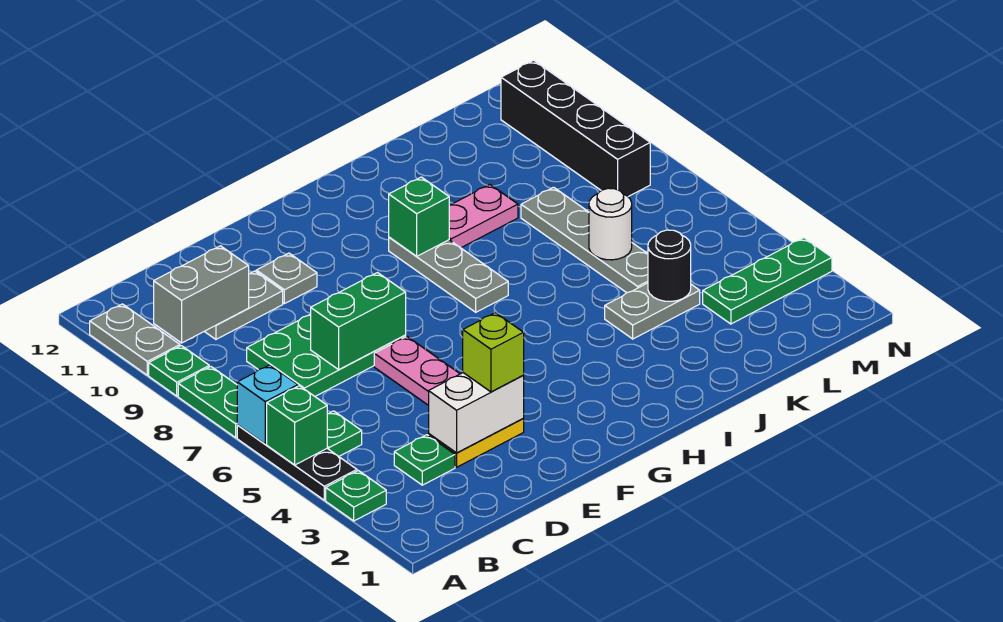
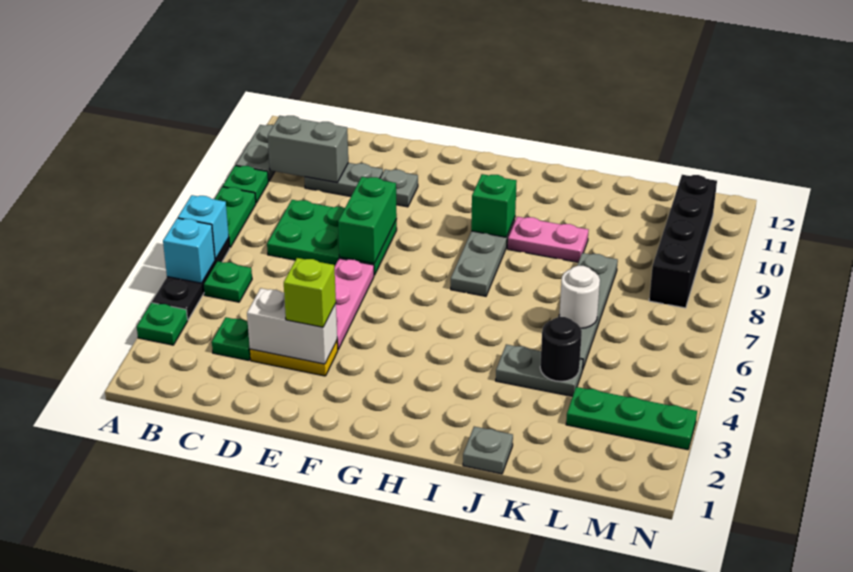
green brick A5 level 2 -> cyan brick A5 level 2
green brick D7:E7 level 2 -> green brick E7:E8 level 2
none -> grey plate J1 level 1

